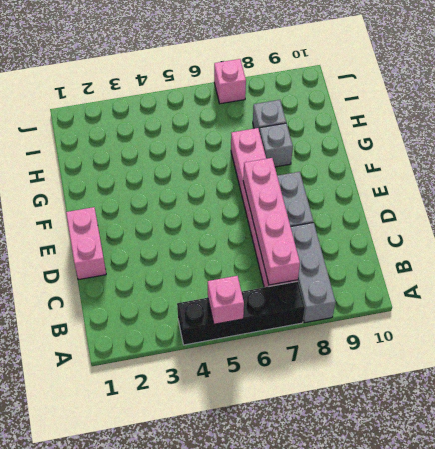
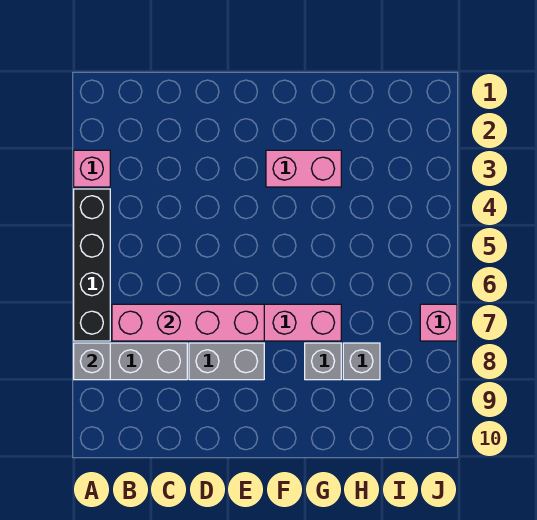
pink brick A5 level 2 -> pink brick A3 level 1
none -> grey brick A8 level 2
pink brick D1:E1 level 1 -> pink brick F3:G3 level 1

